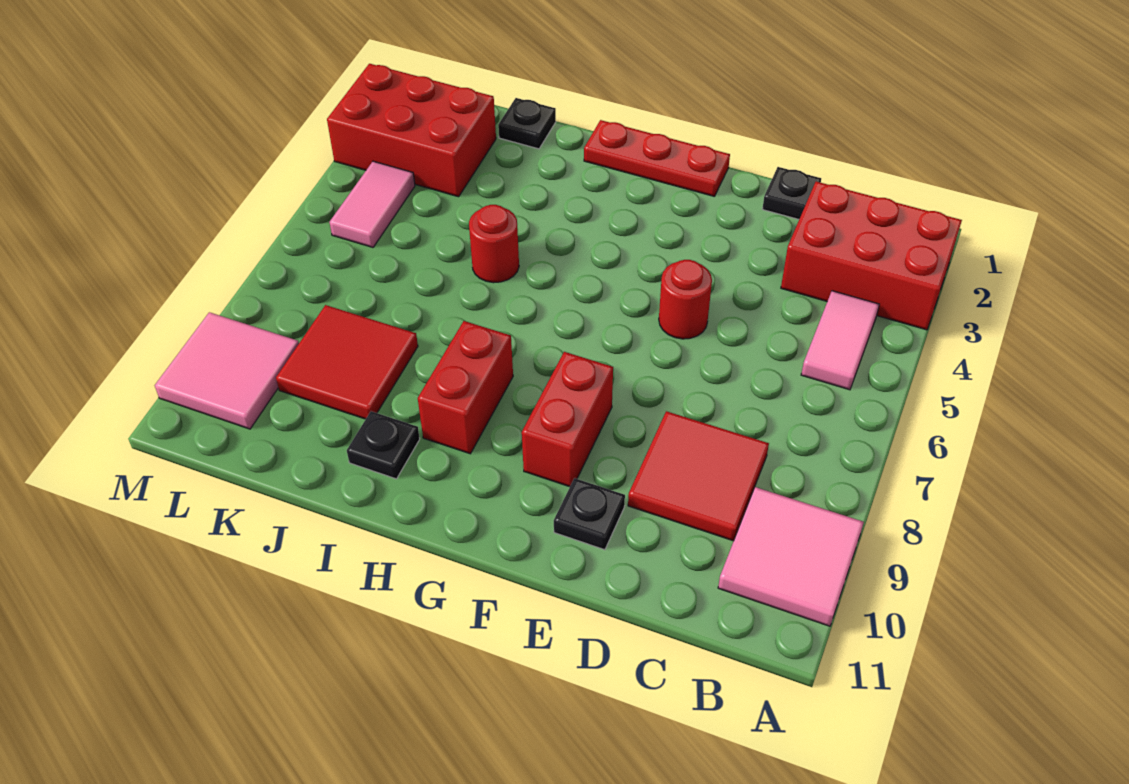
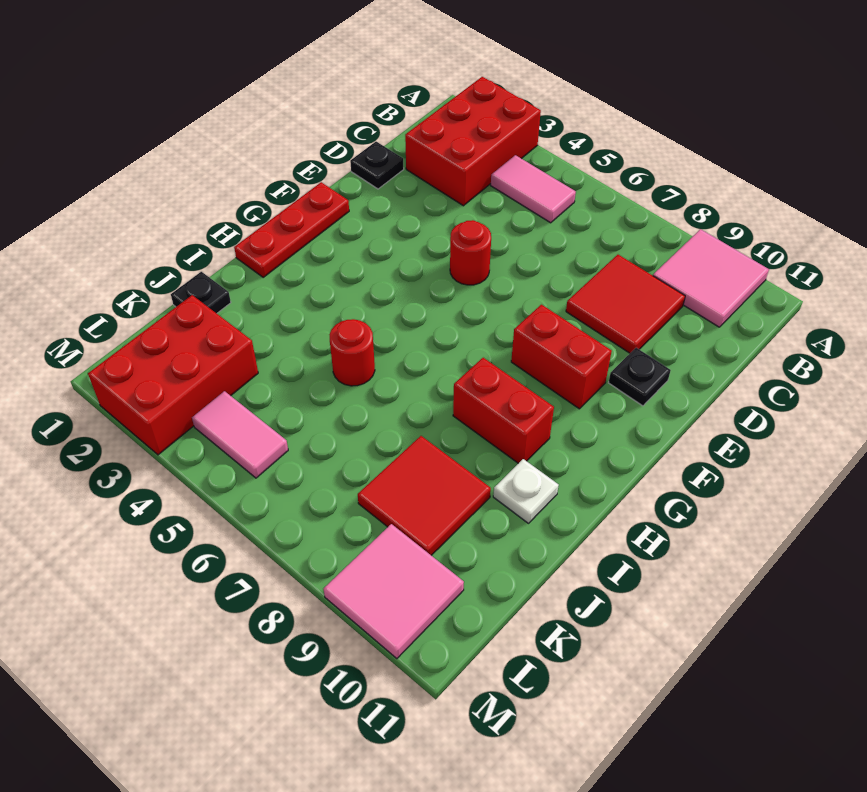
black plate I10 level 1 -> white plate I10 level 1

